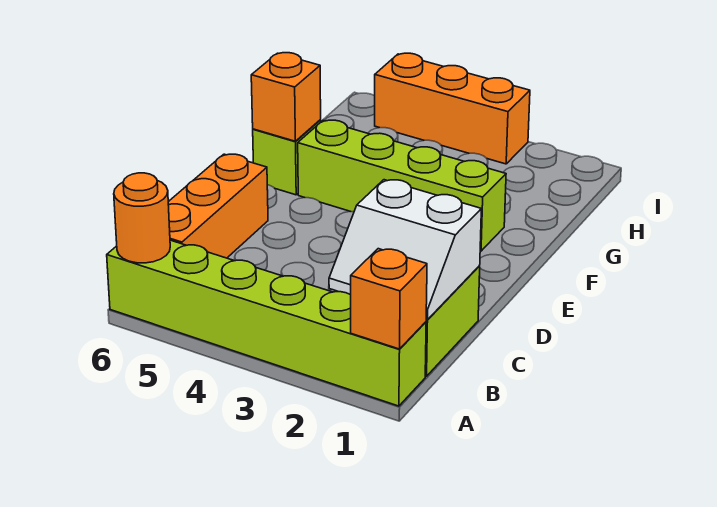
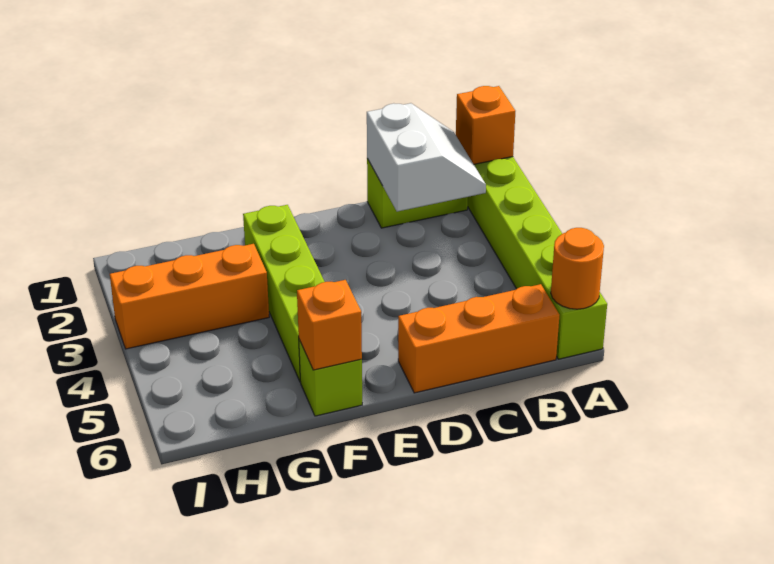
orange brick I3:I5 level 1 -> orange brick G3:I3 level 1

